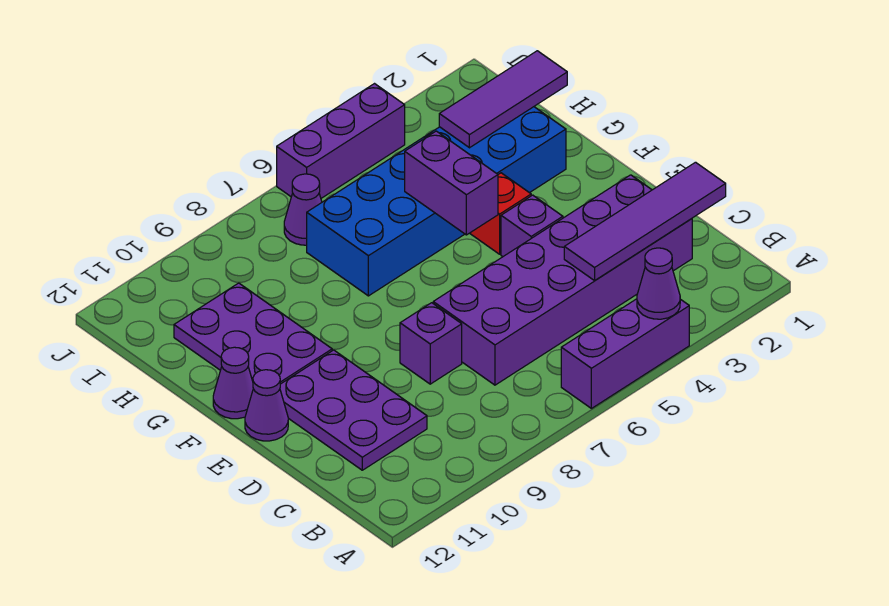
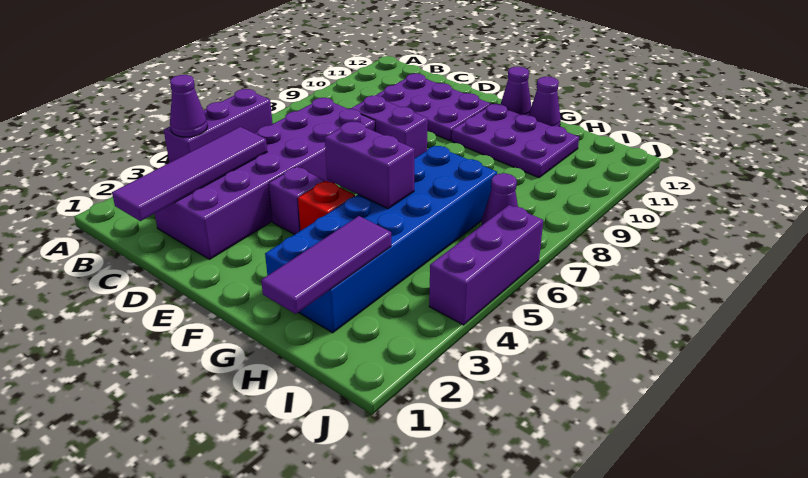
purple brick D8 level 1 -> purple brick D8:E8 level 1
purple cone E12 level 1 -> purple cone G12 level 1

